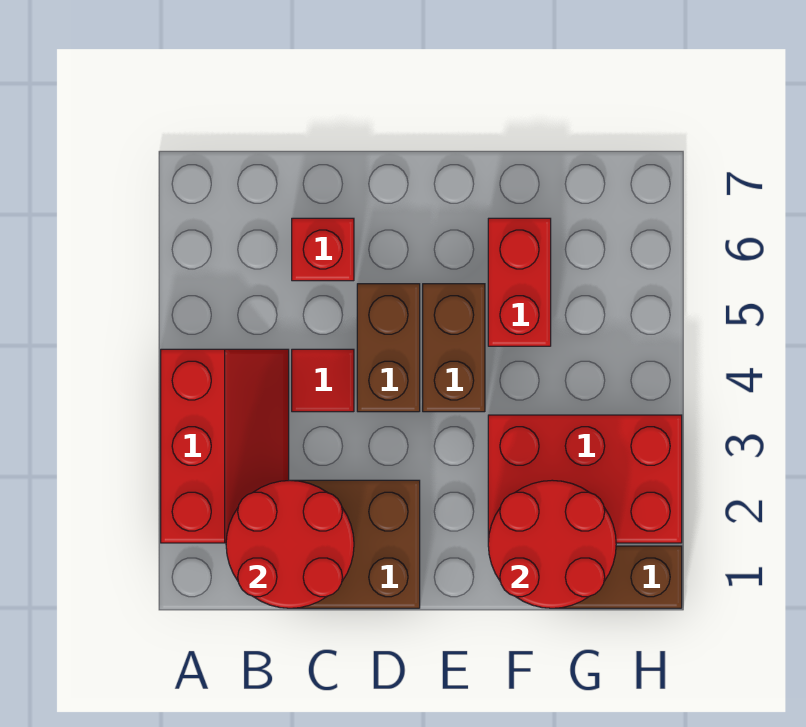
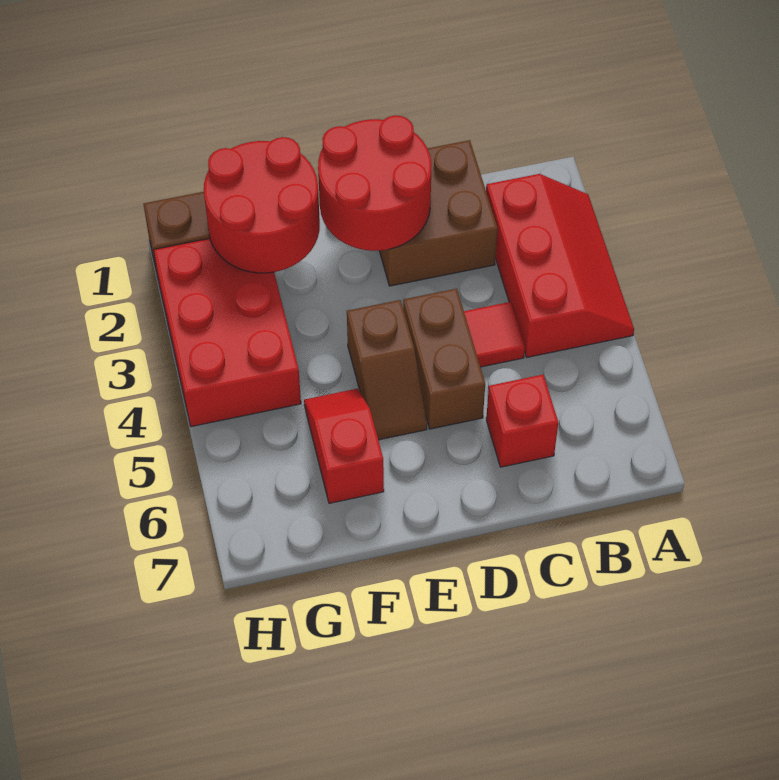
red slope A2:B4 level 1 top A -> red slope A2:B4 level 1 top B
red round brick B1:C2 level 2 -> red round brick D1:E2 level 2
brown brick E4:E5 level 1 -> brown slope E4:E5 level 1 top 4
red brick F2:H3 level 1 -> red brick G2:H4 level 1
red brick F5:F6 level 1 -> red slope F5:F6 level 1 top 6

